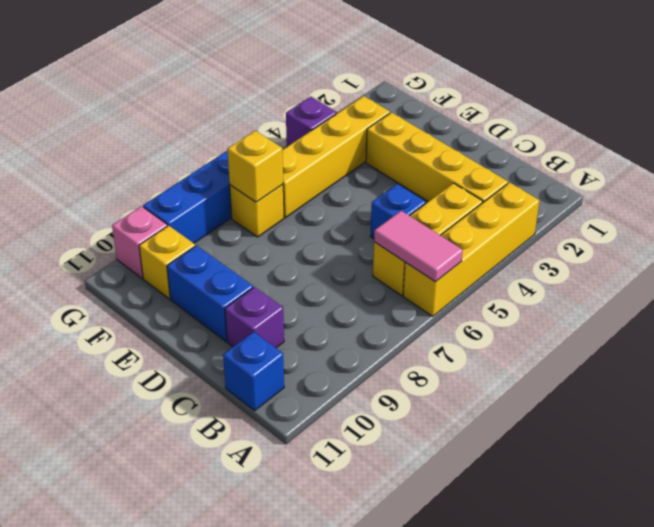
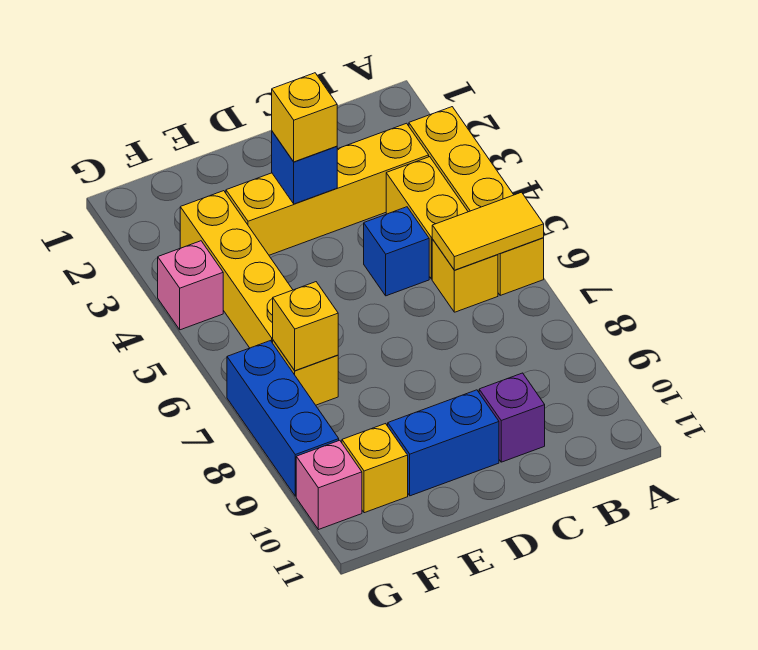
pink tile A6:B6 level 2 -> yellow tile A6:B6 level 2
blue brick B11 level 1 -> blue brick D3 level 2
none -> yellow brick D3 level 3
purple brick G4 level 1 -> pink brick G4 level 1

